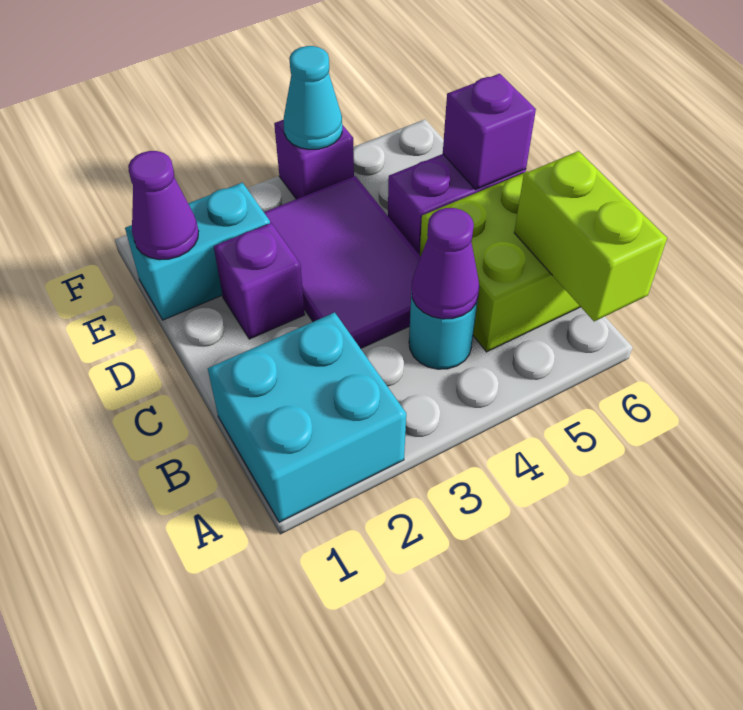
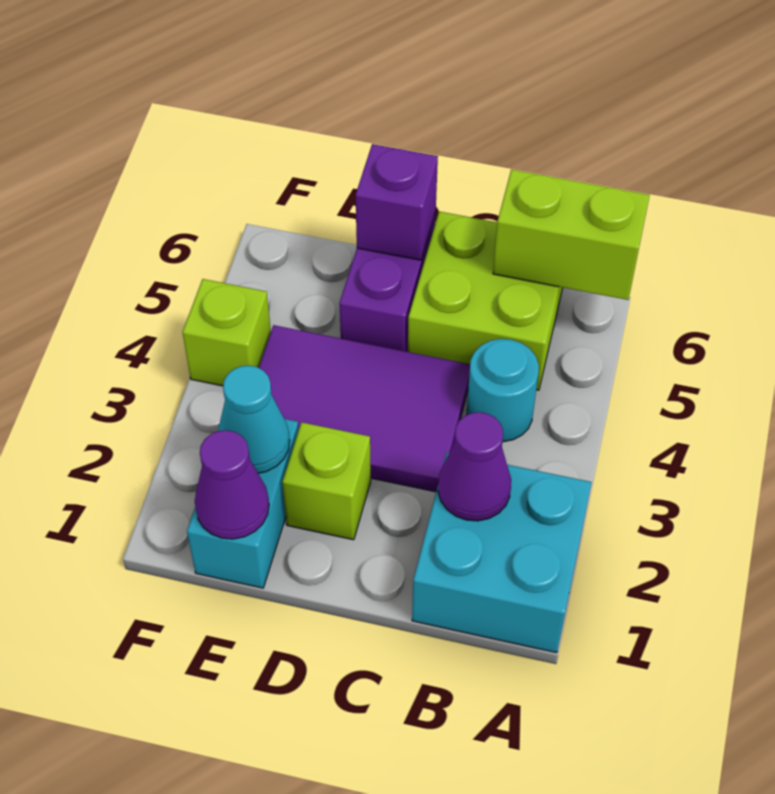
purple cone B4 level 2 -> purple cone B2 level 2
purple brick D2 level 1 -> lime brick D2 level 1
purple brick F4 level 1 -> lime brick F4 level 1
cyan cone F4 level 2 -> cyan cone E2 level 2

